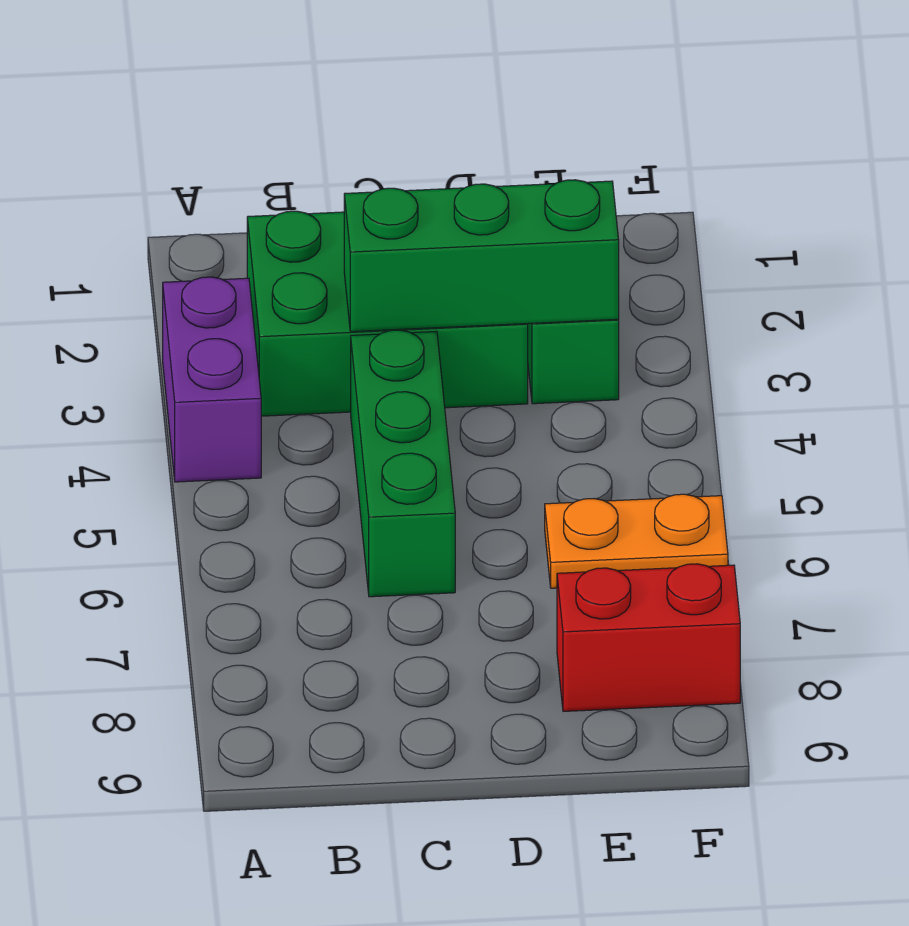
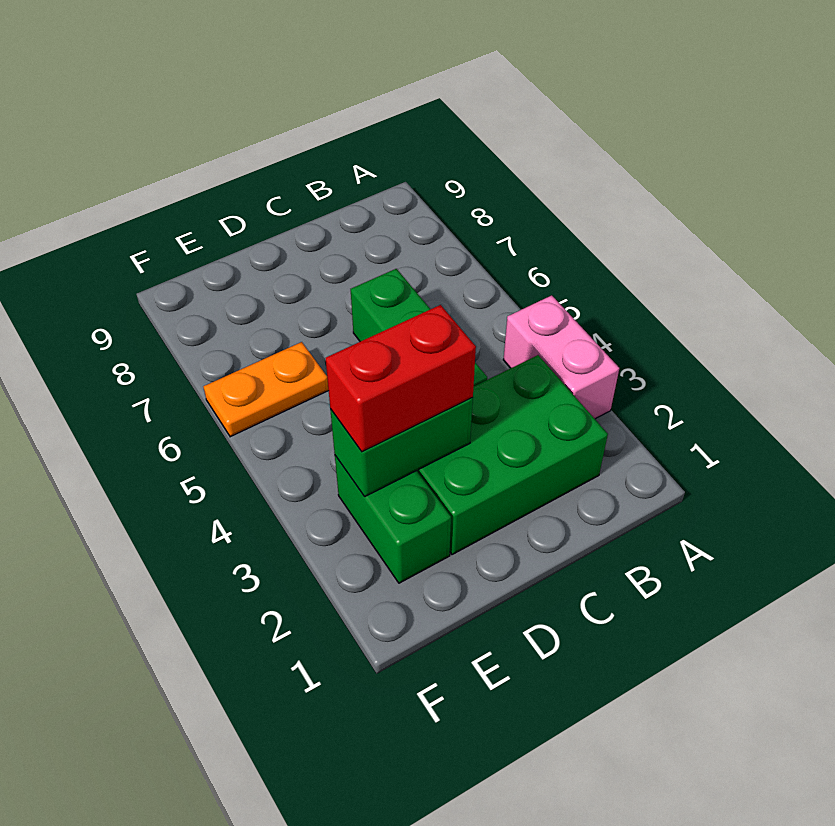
purple brick A3:A4 level 1 -> pink brick A3:A4 level 1
green brick C3:E3 level 2 -> green brick D3:E3 level 2
red brick E8:F8 level 1 -> red brick D3:E3 level 3

